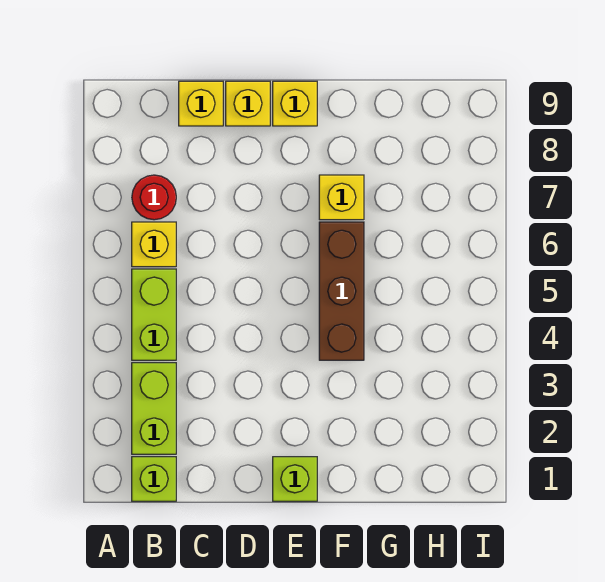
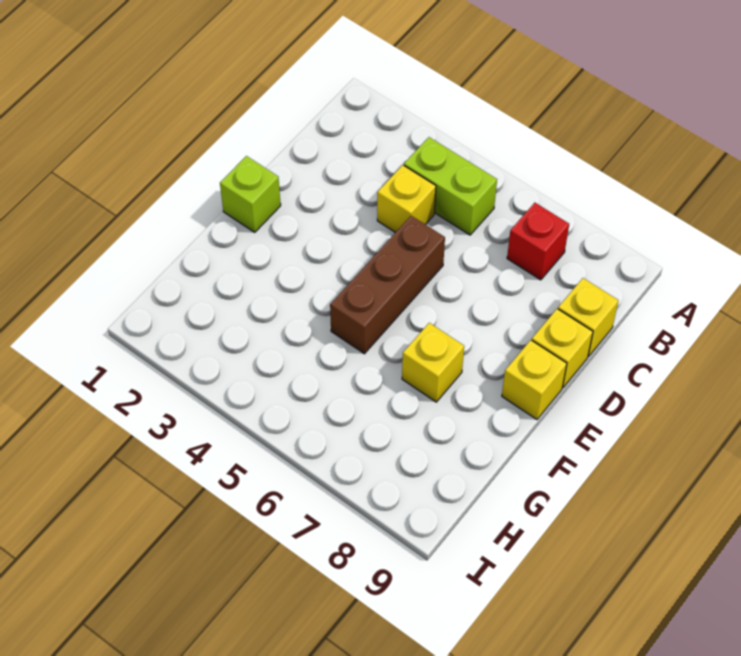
lime brick B1 level 1 -> none
lime brick B2:B3 level 1 -> none
yellow brick B6 level 1 -> yellow brick C4 level 1
red round brick B7 level 1 -> red brick B7 level 1
brown brick F4:F6 level 1 -> brown brick D5:F5 level 1

